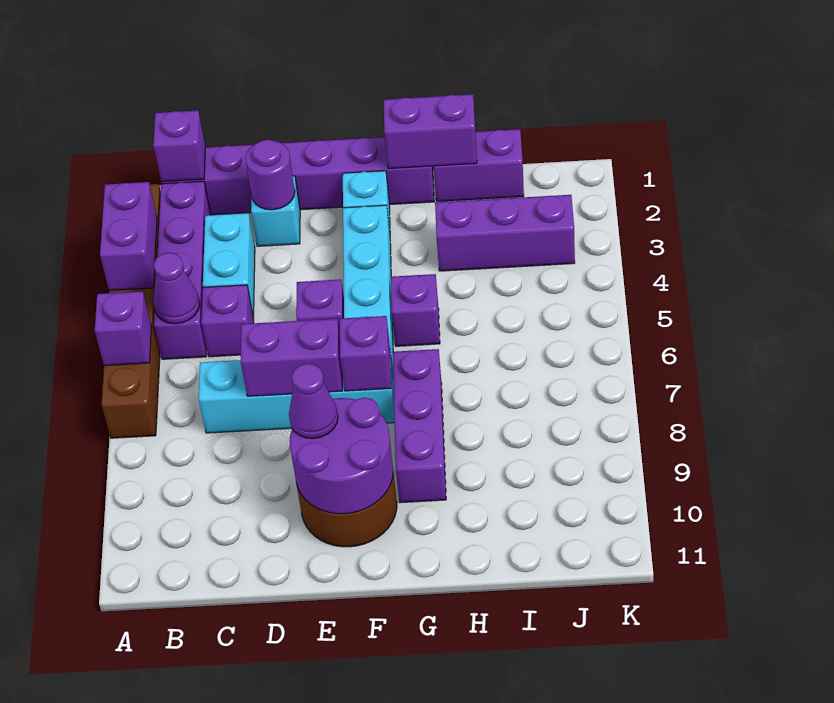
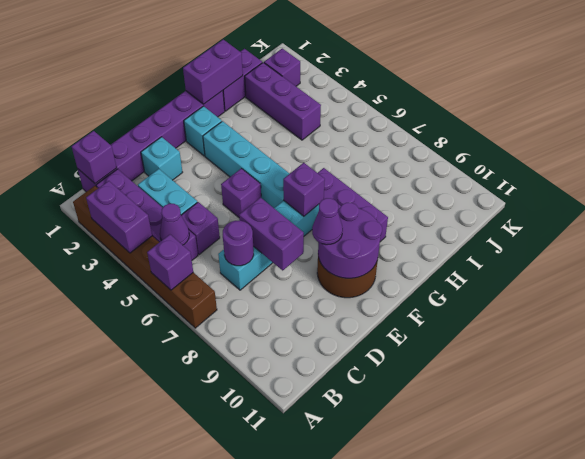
purple round brick D2 level 2 -> purple round brick C7 level 2
purple brick D7:E7 level 2 -> purple brick D7:D8 level 2
purple brick G5 level 1 -> purple brick J2 level 1
purple brick H3:J3 level 1 -> purple brick I2:I4 level 1

